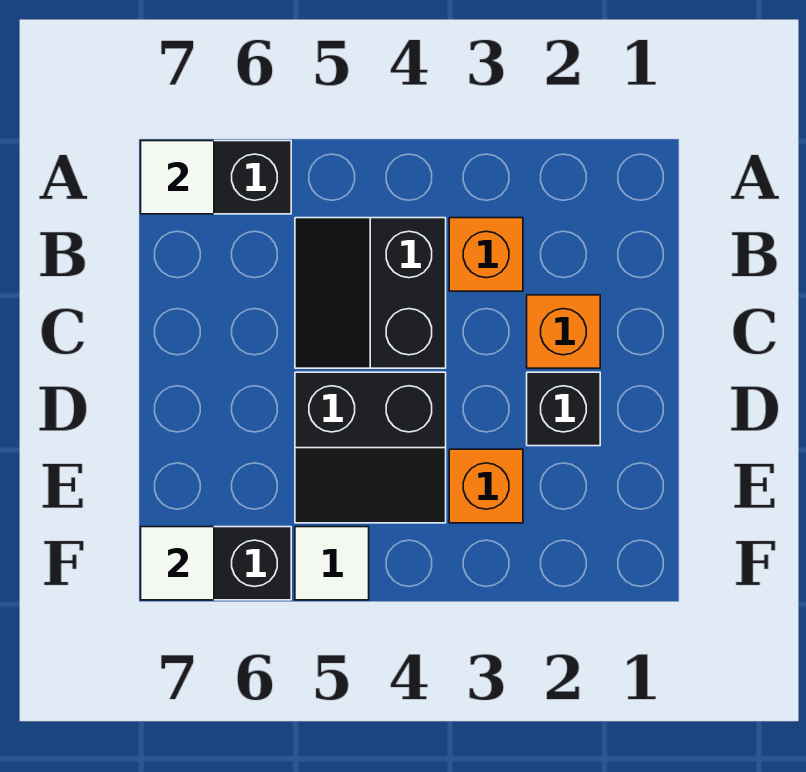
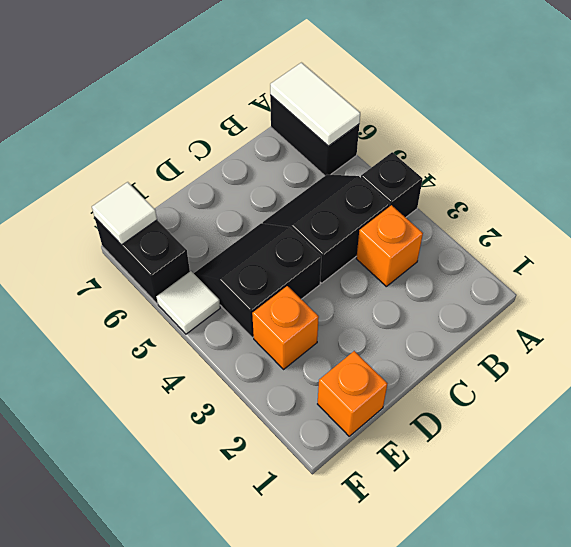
white tile A7 level 2 -> white tile A6:A7 level 2
orange brick C2 level 1 -> orange brick E1 level 1
black brick D2 level 1 -> black brick A4 level 1
black slope D4:E5 level 1 top D -> black slope D4:E5 level 1 top 4

